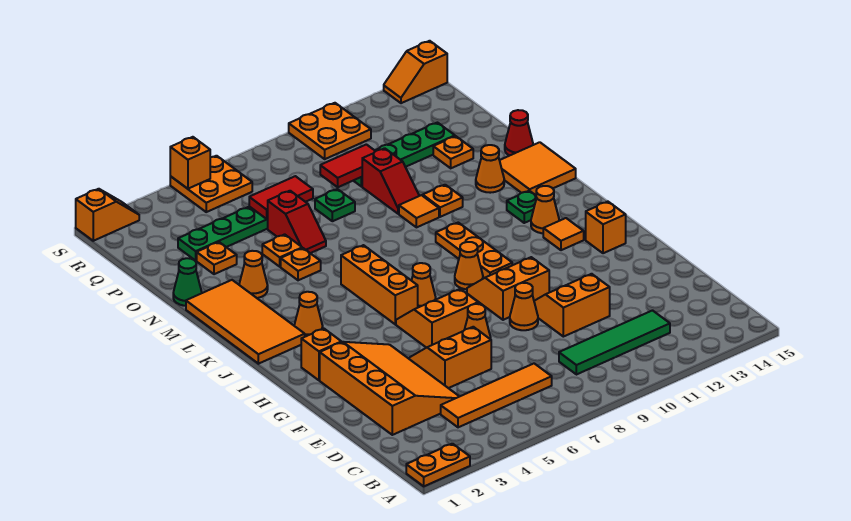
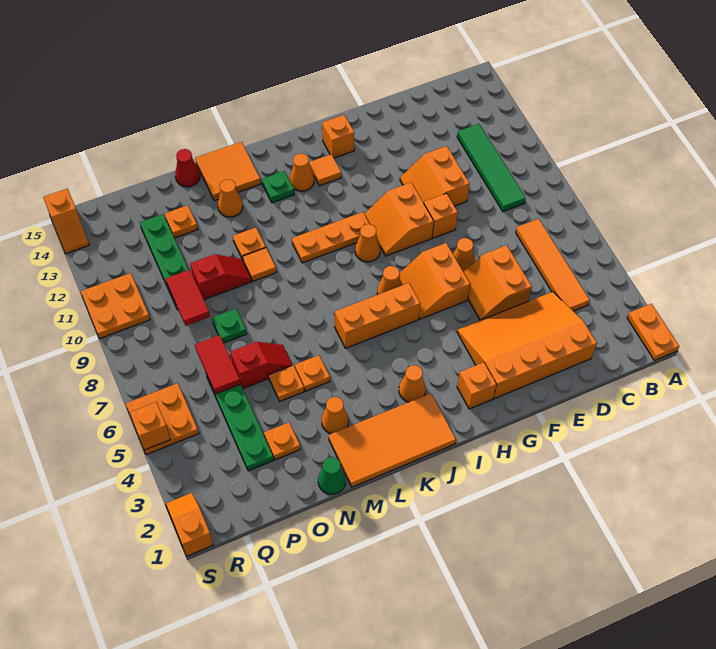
orange cone F9 level 1 -> orange brick F9 level 1

